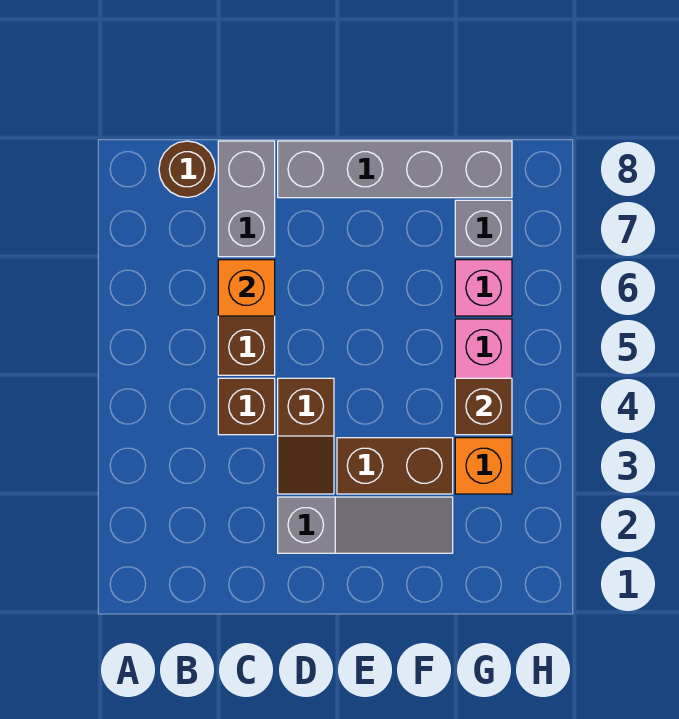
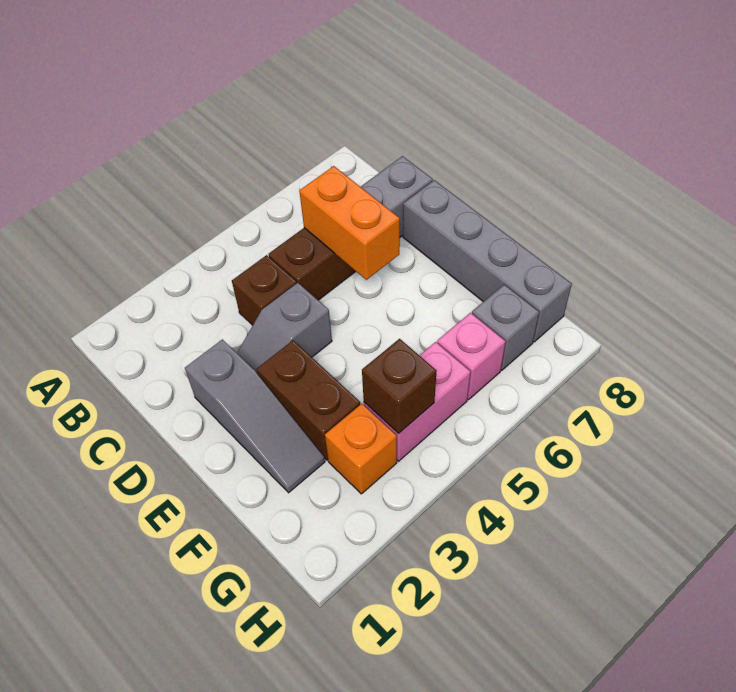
brown round brick B8 level 1 -> none
orange brick C6 level 2 -> orange brick C6:D6 level 2
brown slope D3:D4 level 1 top 4 -> grey slope D3:D4 level 1 top 4

